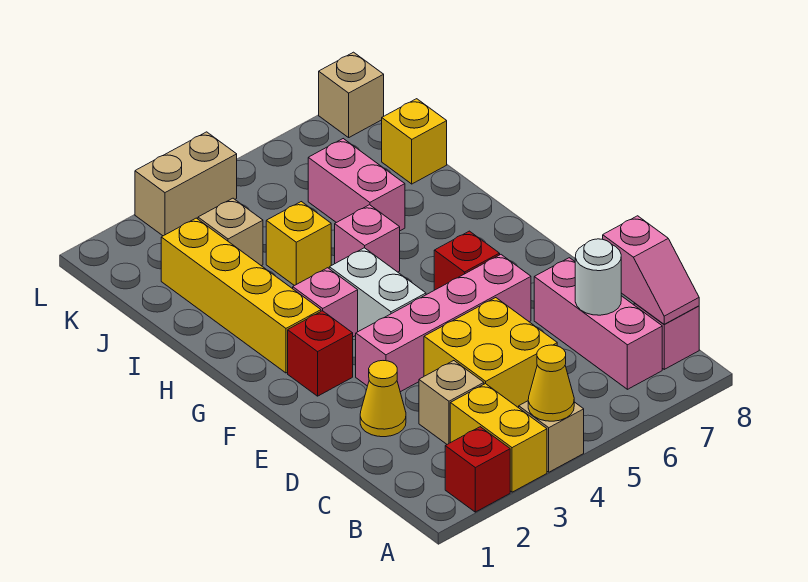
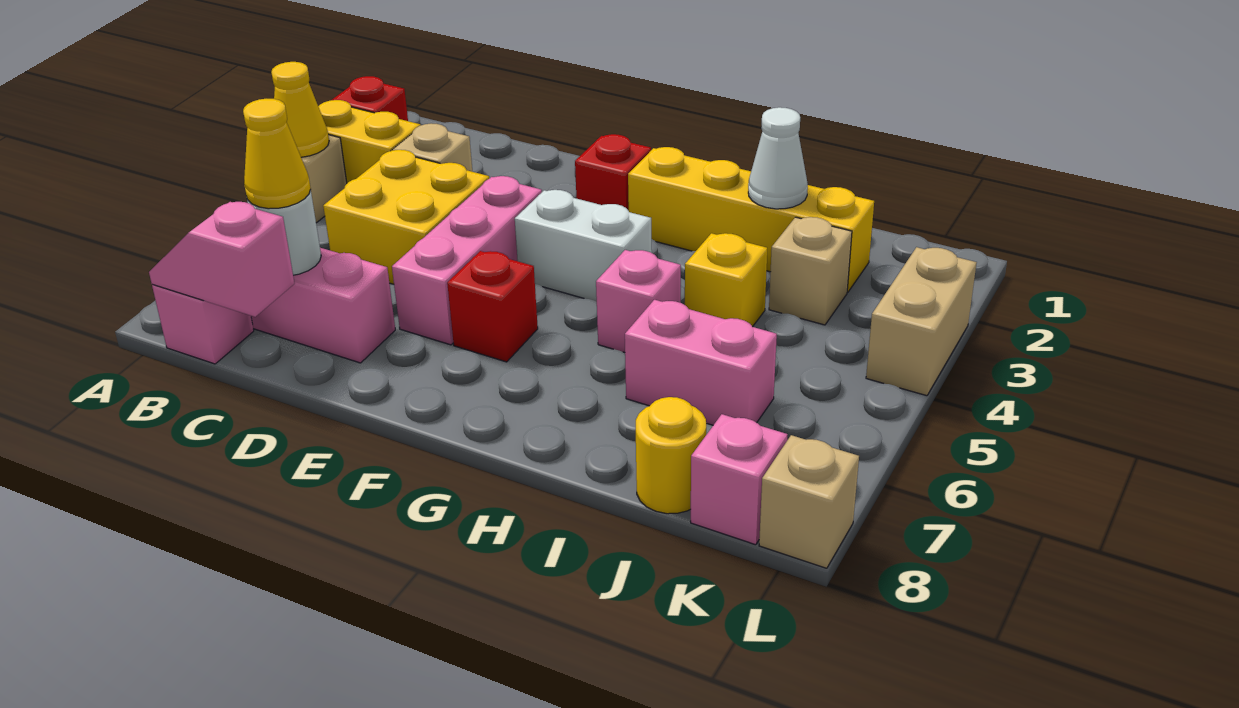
yellow cone D2 level 1 -> yellow cone C7 level 3
pink brick E3:E6 level 1 -> pink brick E4:E6 level 1
pink brick G3 level 1 -> pink brick K8 level 1
none -> white cone I2 level 2
yellow brick J8 level 1 -> yellow round brick J8 level 1

